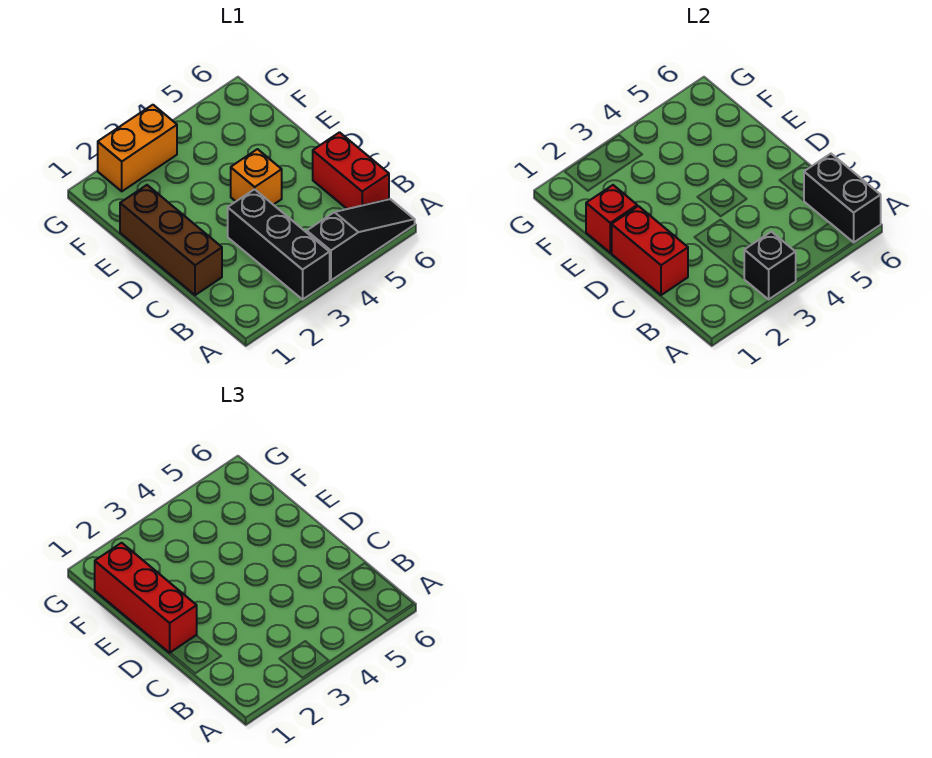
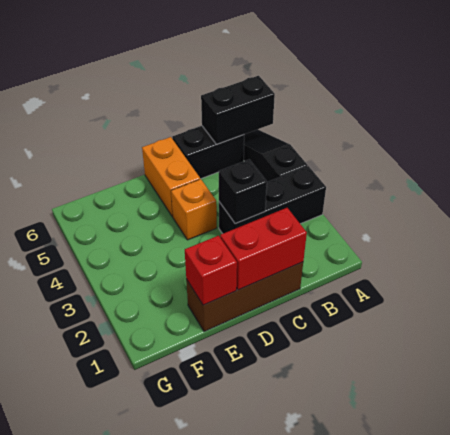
black brick A3 level 2 -> black brick C3 level 2
red brick B6:C6 level 1 -> black brick B6:C6 level 1
red brick D1:F1 level 3 -> none
orange brick G2:G3 level 1 -> orange brick D5:D6 level 1

